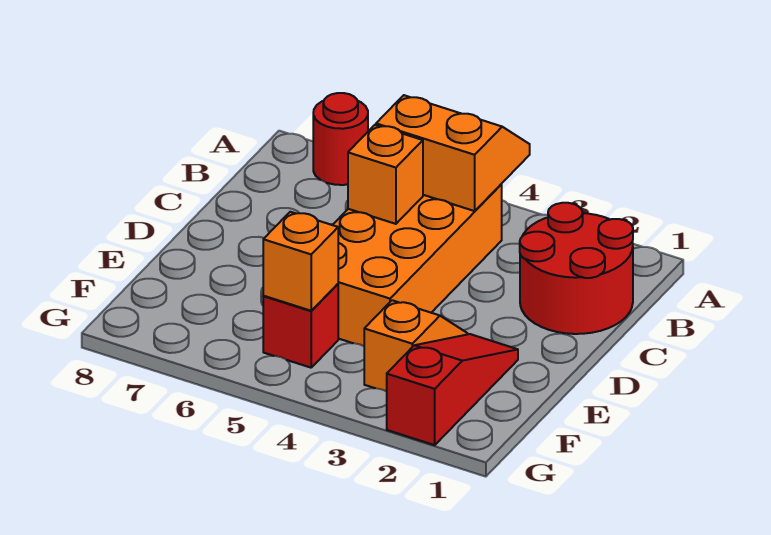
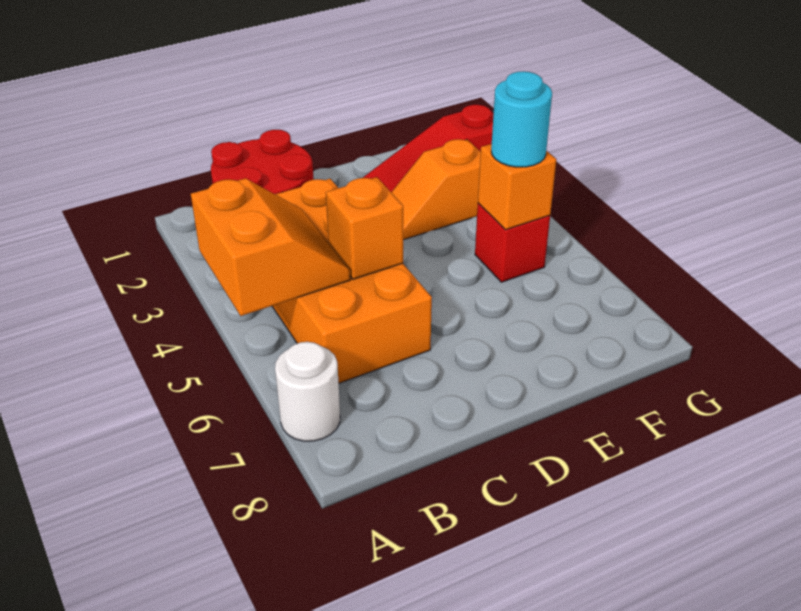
orange slope A4:B5 level 2 top B -> orange slope A4:B5 level 2 top A
red round brick A7 level 1 -> white round brick A7 level 1
orange brick B4:E5 level 1 -> orange brick B3:C6 level 1
none -> cyan round brick F5 level 3

